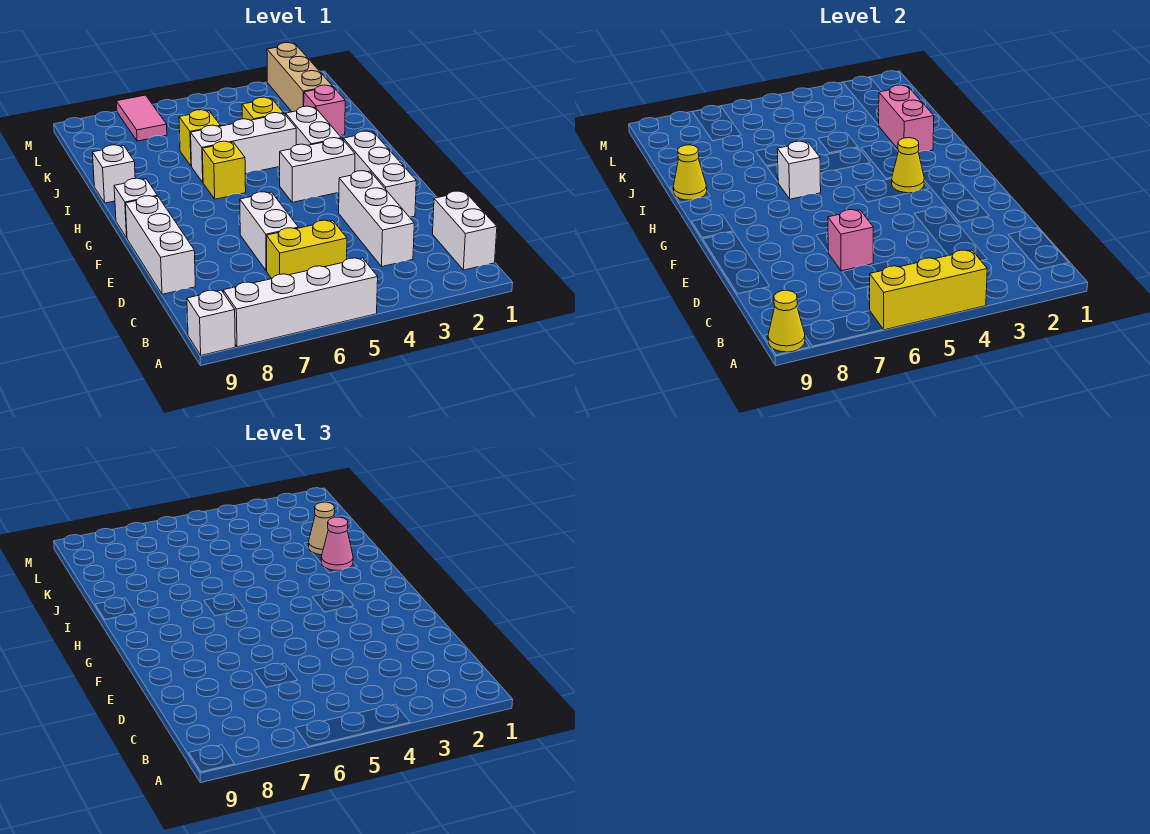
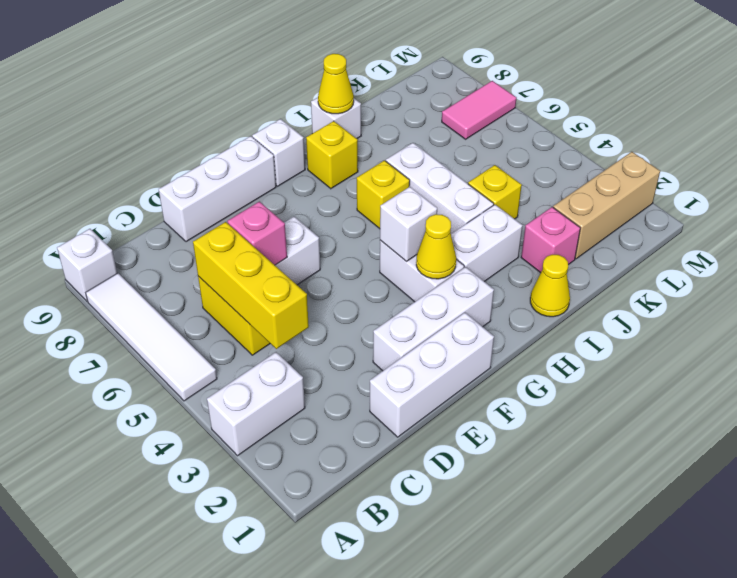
yellow brick A4:A6 level 2 -> yellow brick C4:C6 level 2
white brick A5:A8 level 1 -> white tile A5:A8 level 1
yellow cone A9 level 2 -> yellow cone I1 level 1
white brick B1:C1 level 1 -> white brick A3:B3 level 1
white brick C3:E3 level 1 -> white brick D1:F1 level 1
white brick H6 level 2 -> white brick G4 level 2
pink brick I2:J2 level 2 -> none
pink cone I2 level 3 -> none
tan cone J2 level 3 -> none
yellow brick J6 level 1 -> yellow brick H8 level 1

